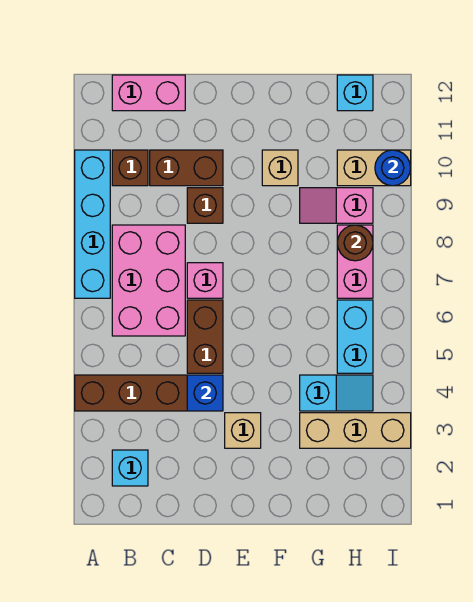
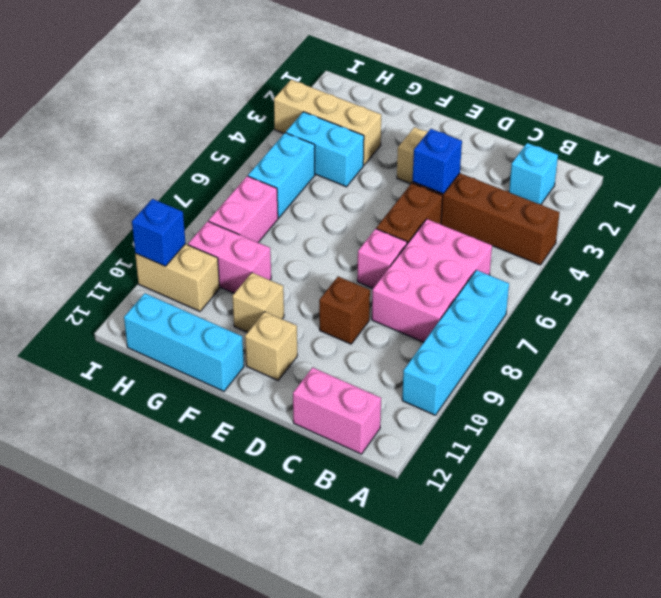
brown brick B10 level 1 -> none
brown brick C10:D10 level 1 -> none
none -> tan brick E11 level 1
cyan slope G4:H4 level 1 top G -> cyan brick G4:H4 level 1
pink slope G9:H9 level 1 top H -> pink brick G9:H9 level 1
brown round brick H8 level 2 -> none
cyan brick H12 level 1 -> cyan brick F12:H12 level 1
blue round brick I10 level 2 -> blue brick I10 level 2

